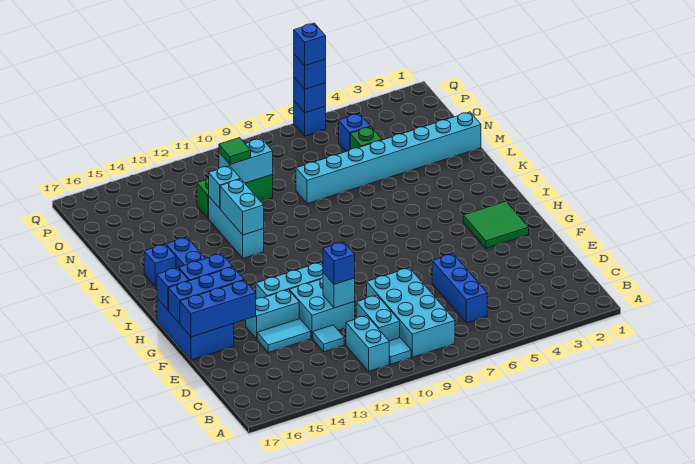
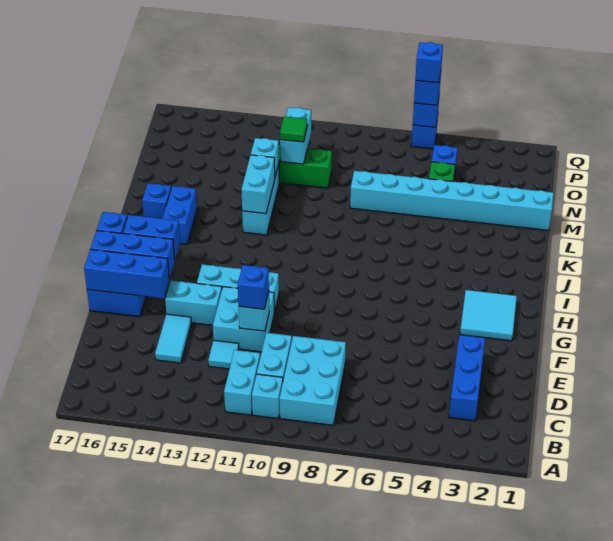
cyan brick B8:E9 level 1 -> cyan brick B8:D9 level 1
cyan tile B10 level 1 -> cyan brick B10 level 1
blue brick C6:E6 level 1 -> blue brick C3:E3 level 1
cyan tile E13:E14 level 1 -> cyan tile D14:E14 level 1
green tile G2:H3 level 1 -> cyan tile G2:H3 level 1
cyan brick N10:N11 level 2 -> cyan brick N11:O11 level 2

